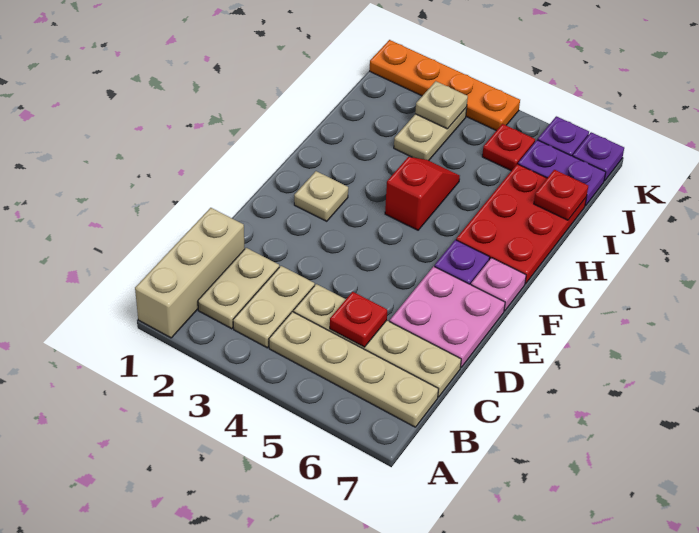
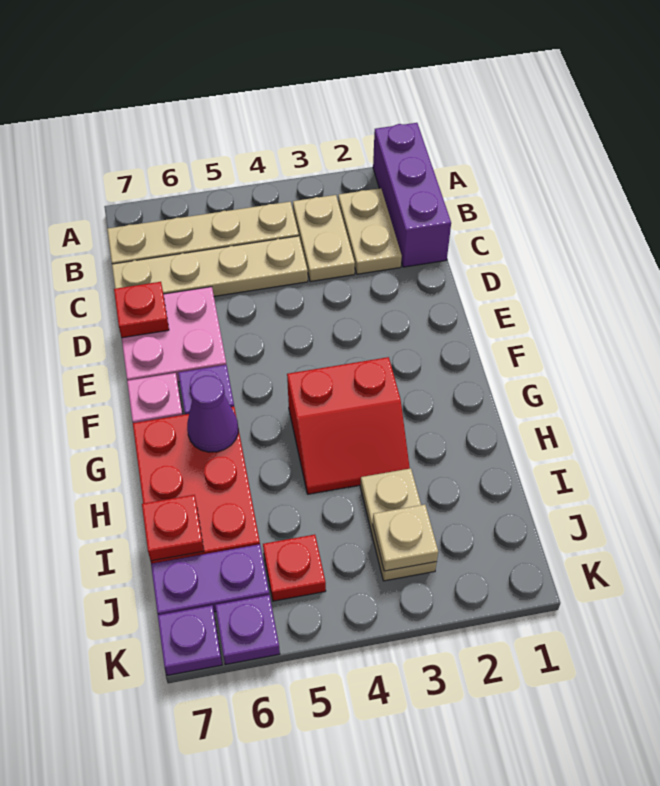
tan brick A1:C1 level 1 -> purple brick A1:C1 level 1
red plate C5 level 2 -> red plate D7 level 2
tan plate F2 level 1 -> none
red slope G4:H4 level 1 top G -> red slope G3:H4 level 1 top G
none -> purple cone G6 level 2
orange plate K1:K4 level 1 -> none

